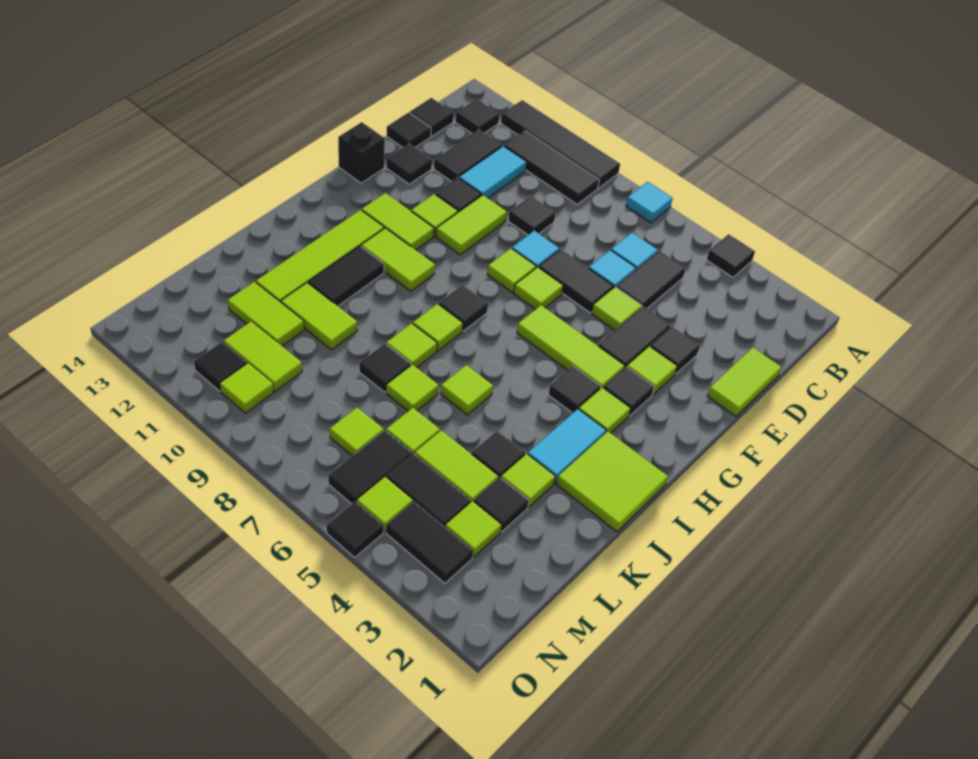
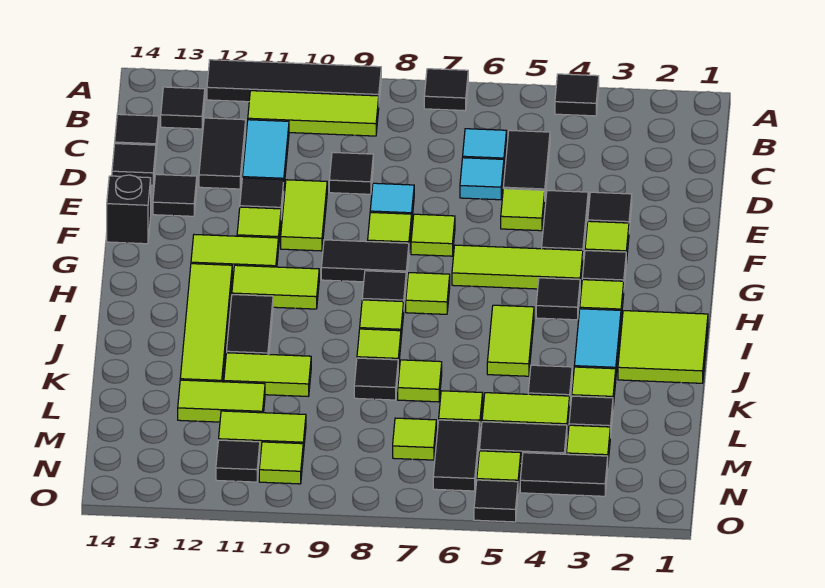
cyan tile A7 level 1 -> black tile A7 level 1
black tile B9:B11 level 1 -> lime tile B9:B11 level 1
lime tile D1:E1 level 1 -> lime tile I5:J5 level 1
black tile E6:E7 level 1 -> black tile G8:G9 level 1
lime tile J6 level 1 -> lime tile H7 level 1

